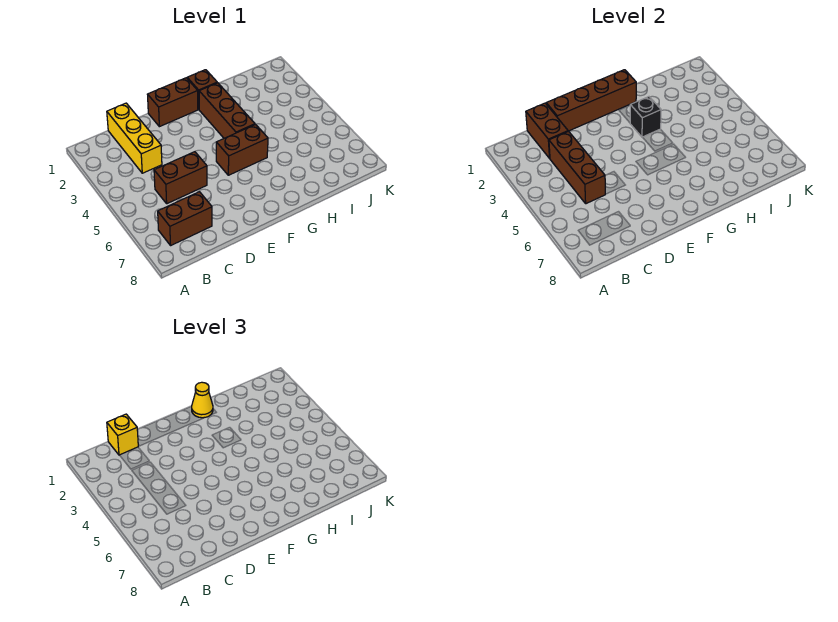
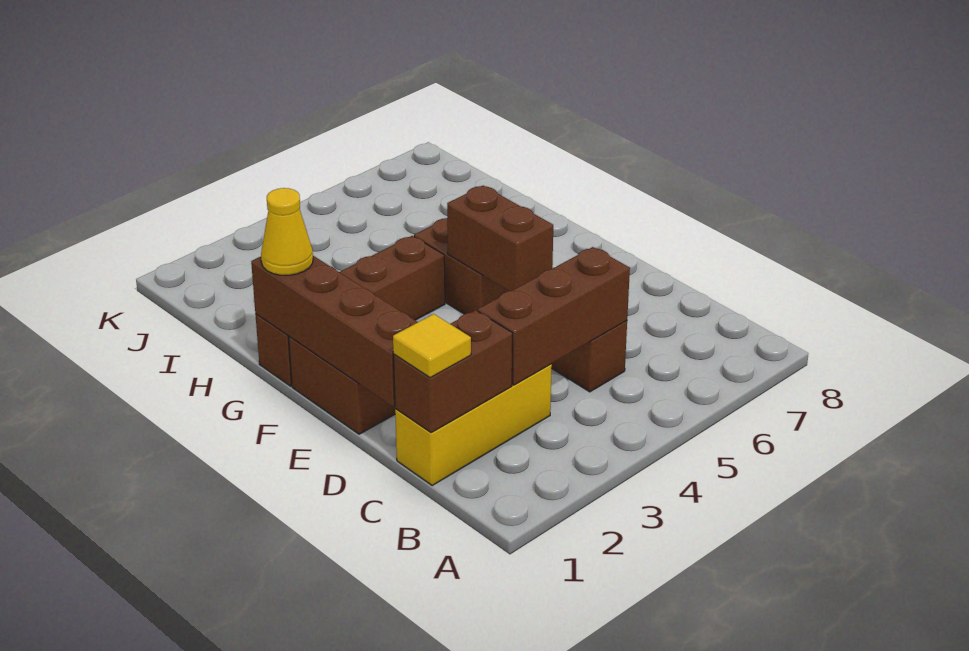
brown brick B7:C7 level 1 -> brown brick E5:F5 level 2
yellow brick C1 level 3 -> yellow tile C1 level 3
black brick G3 level 2 -> none

